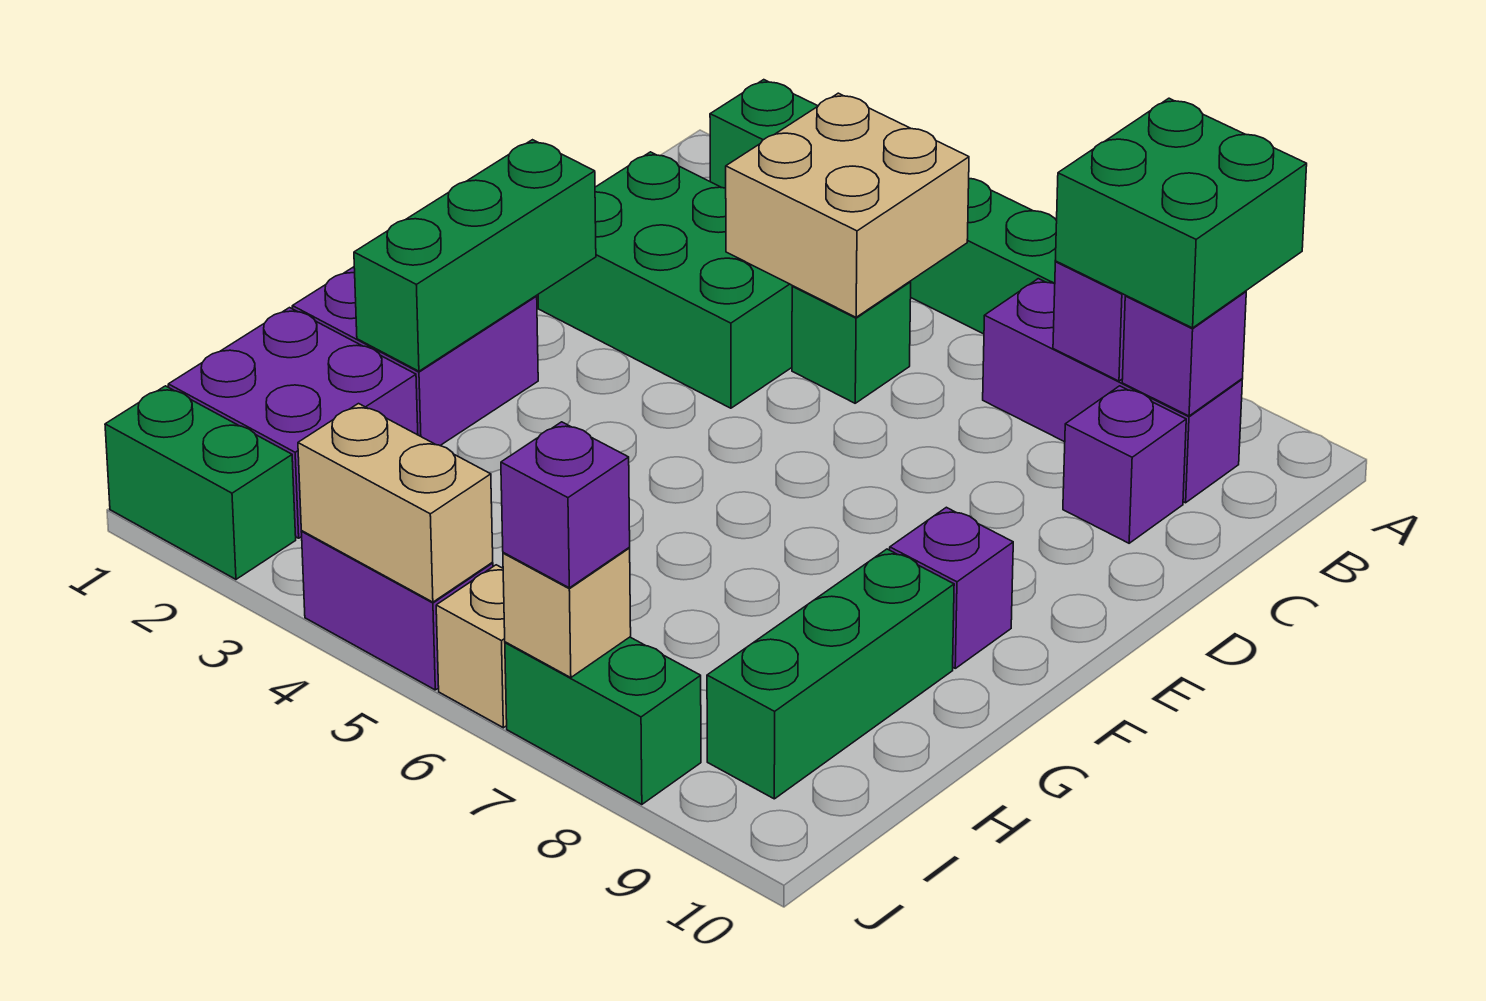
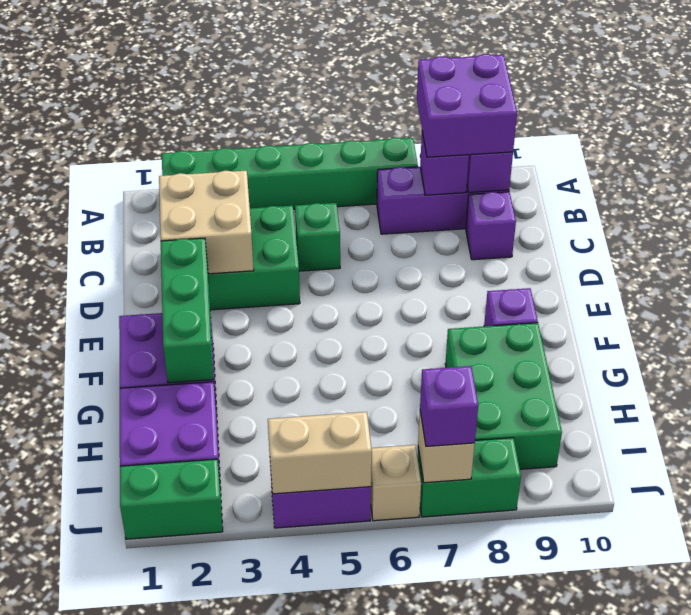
green brick A8:B9 level 3 -> purple brick A8:B9 level 3
tan brick B4:C5 level 2 -> tan brick C2:D3 level 2
green brick G9:I9 level 1 -> green brick G8:I9 level 1

